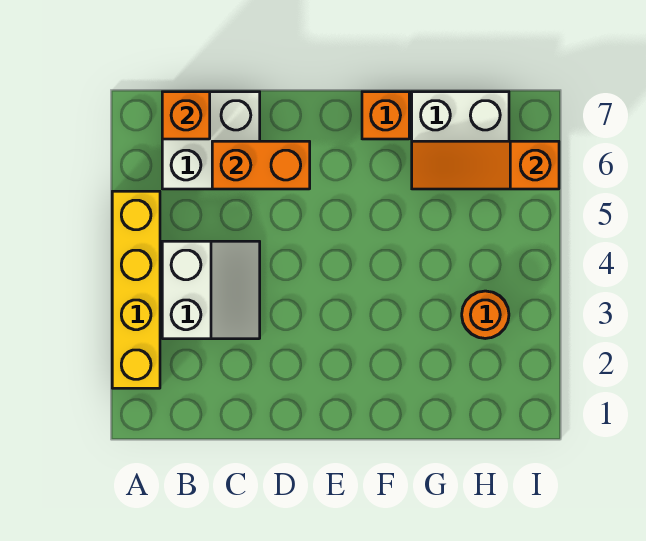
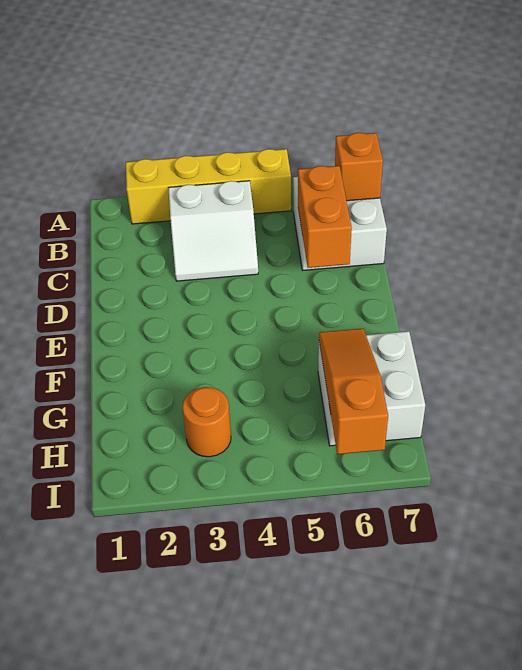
orange brick F7 level 1 -> none

